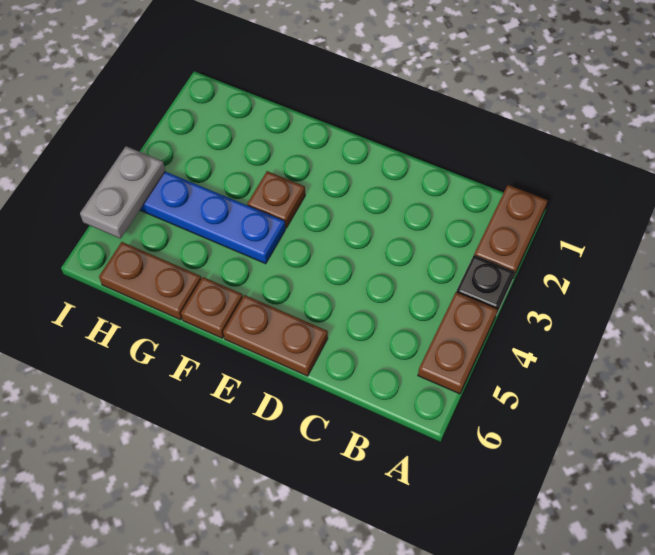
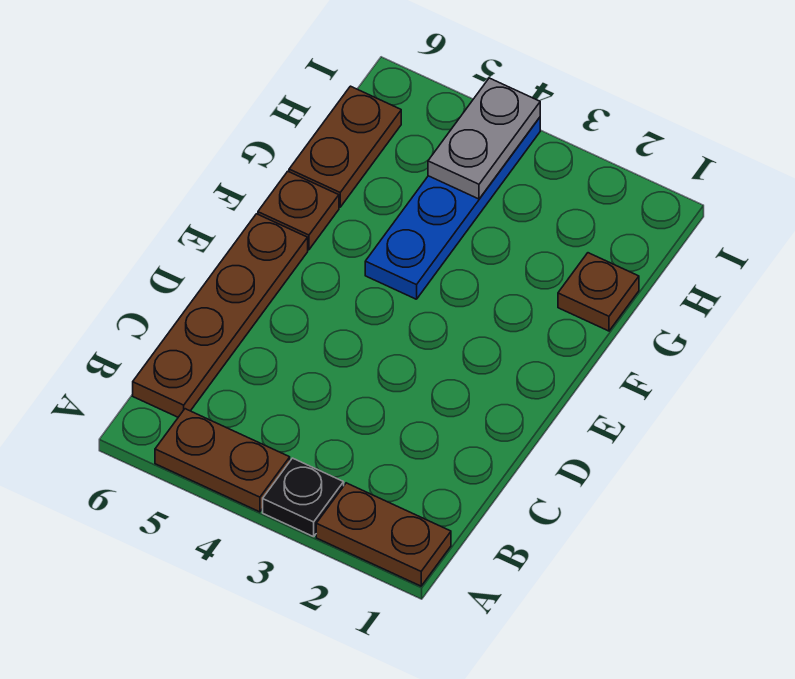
brown plate D6:E6 level 1 -> brown plate B6:E6 level 1
brown plate F3 level 1 -> brown plate G1 level 1
grey plate I4:I5 level 2 -> grey plate H4:I4 level 2

